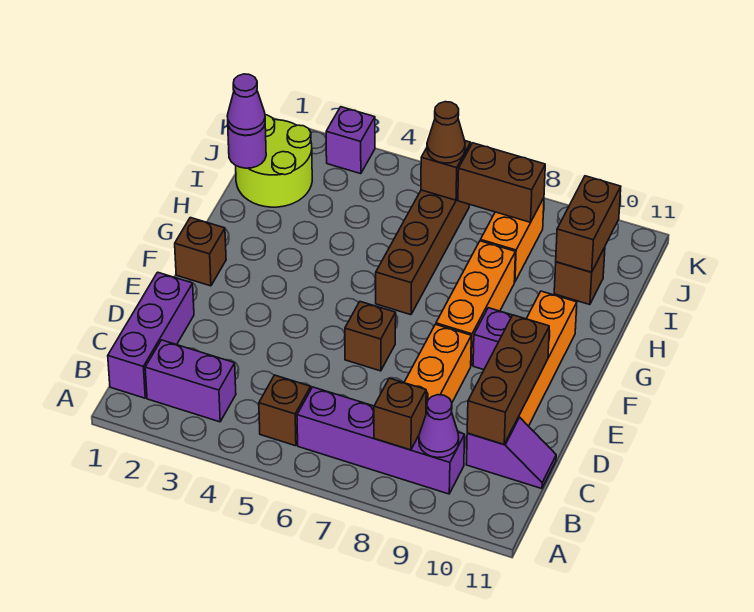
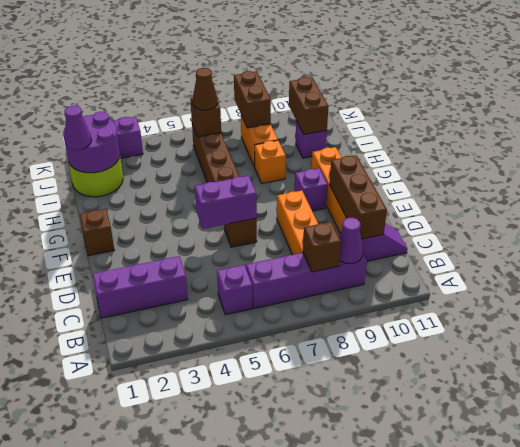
purple brick B1:D1 level 1 -> purple brick C1:C3 level 1
purple brick B2:B3 level 1 -> purple brick E5:E6 level 2
brown brick B5 level 1 -> purple brick B5 level 1
orange brick F8:H8 level 1 -> orange brick H8 level 1
purple round brick I1 level 2 -> purple round brick I1:J2 level 2
brown brick I10 level 1 -> purple brick I10 level 1
brown brick J7:J8 level 2 -> brown brick J8:K8 level 2

